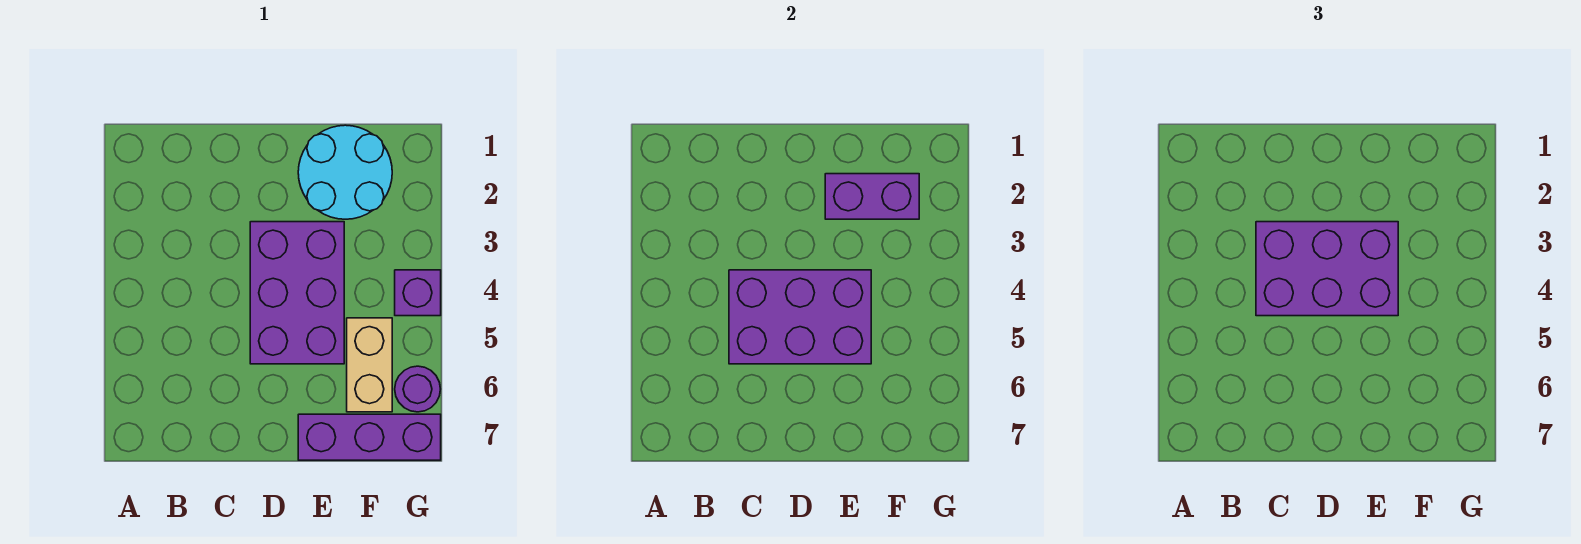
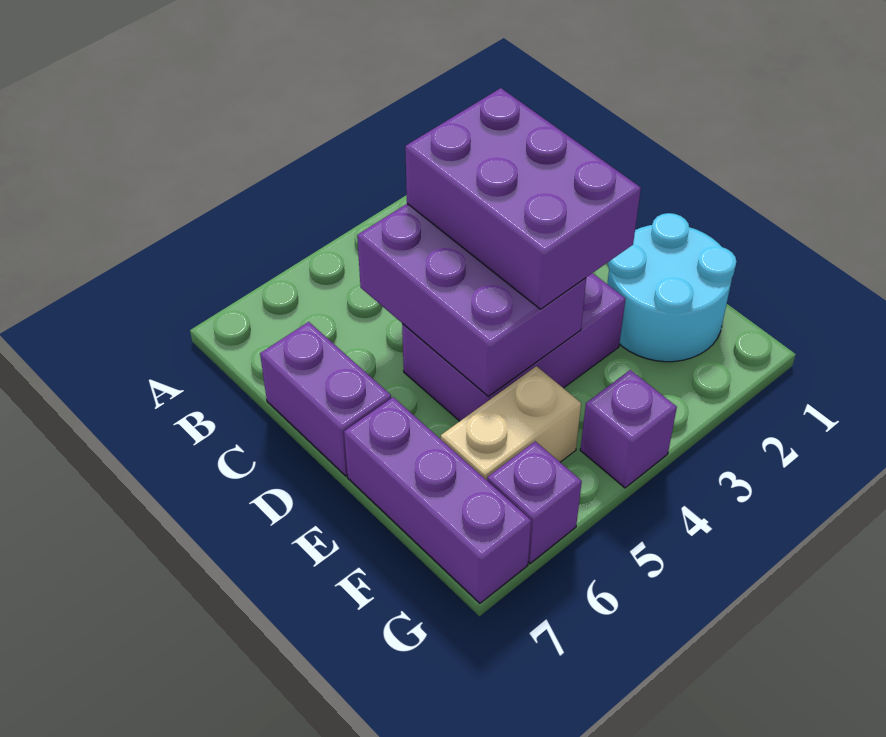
purple brick E2:F2 level 2 -> purple brick C7:D7 level 1
purple round brick G6 level 1 -> purple brick G6 level 1

